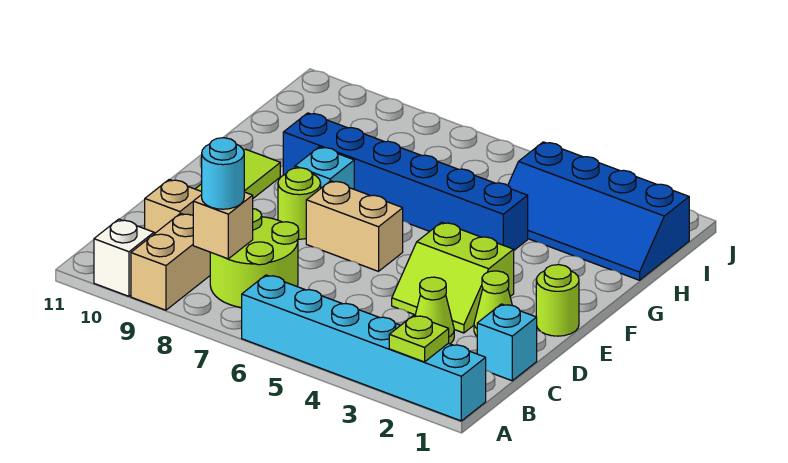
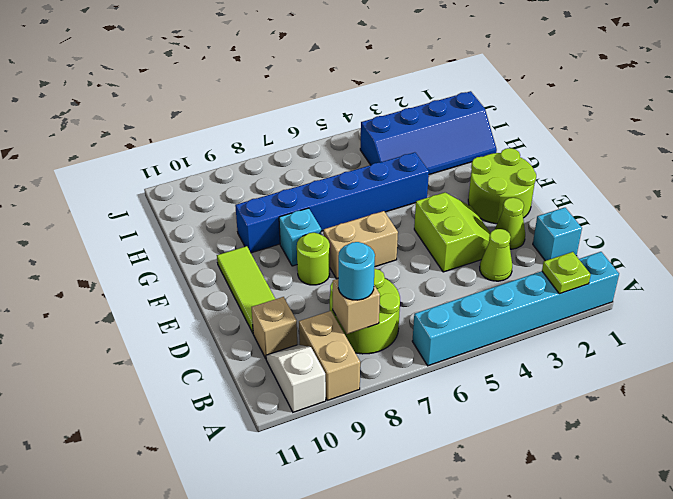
lime slope D3:E4 level 1 top E -> lime slope D3:E4 level 1 top 4
lime round brick E1 level 1 -> lime round brick E1:F2 level 1

